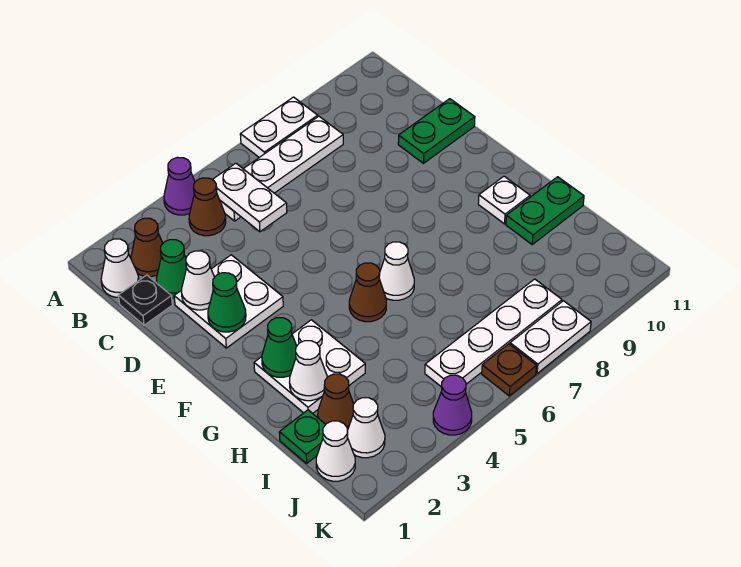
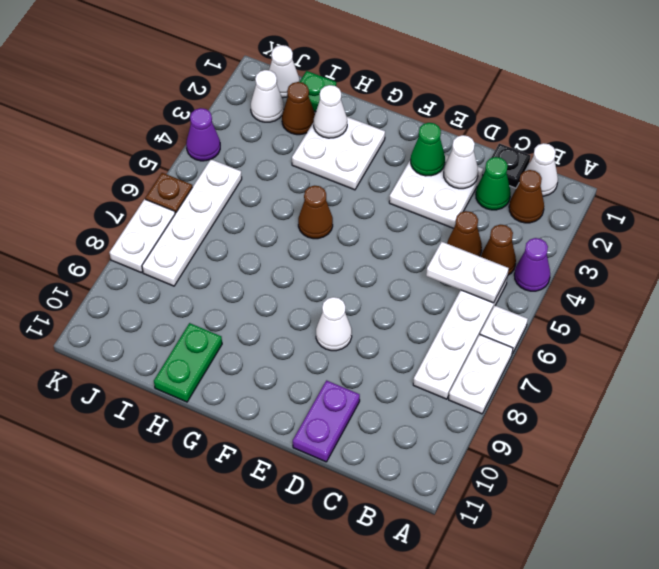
none -> brown cone C4 level 1
green plate D10:D11 level 1 -> purple plate D10:D11 level 1
green cone G2 level 2 -> none
white cone G6 level 1 -> white cone E8 level 1
white plate G10 level 1 -> white plate A6 level 1

